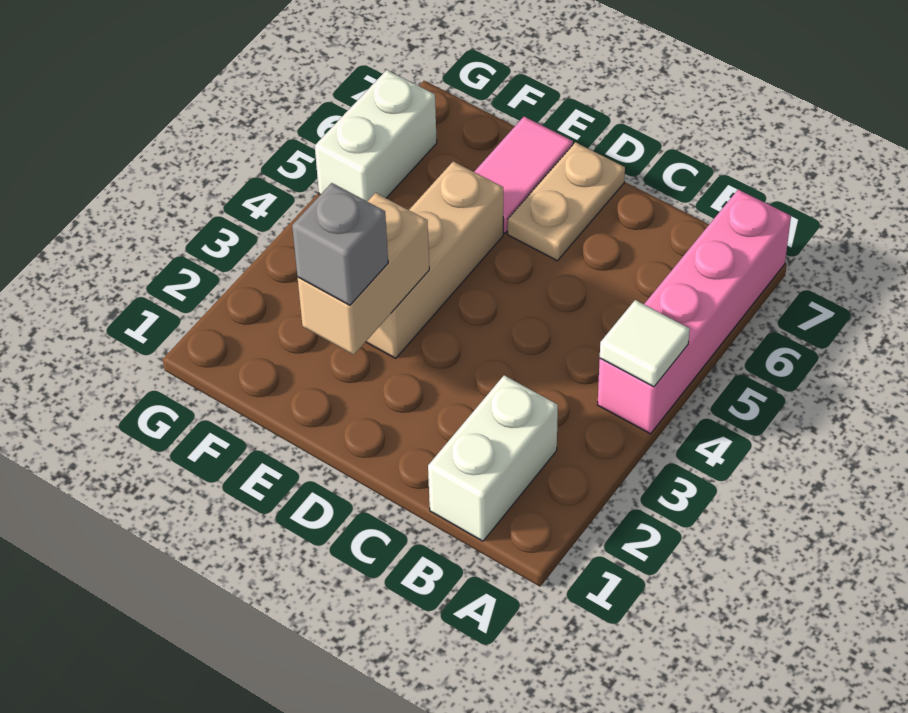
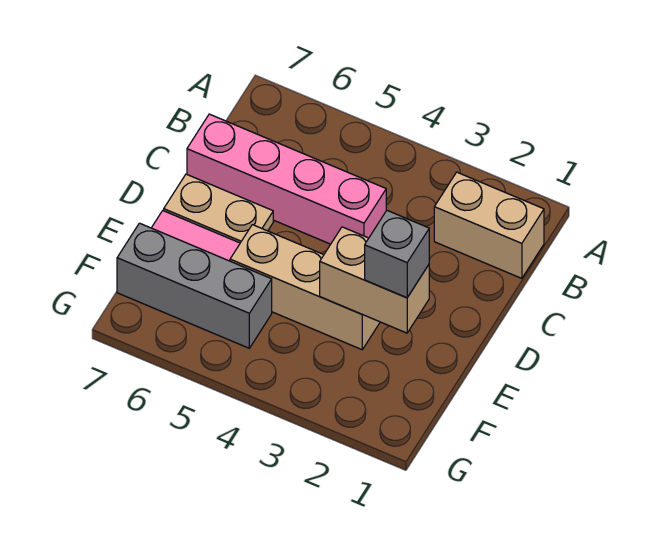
pink brick A4:A7 level 1 -> pink brick C4:C7 level 1
white tile A4 level 2 -> none
white brick B1:B2 level 1 -> tan brick B1:B2 level 1
none -> grey brick F5:F7 level 1
white brick G5:G6 level 1 -> none

